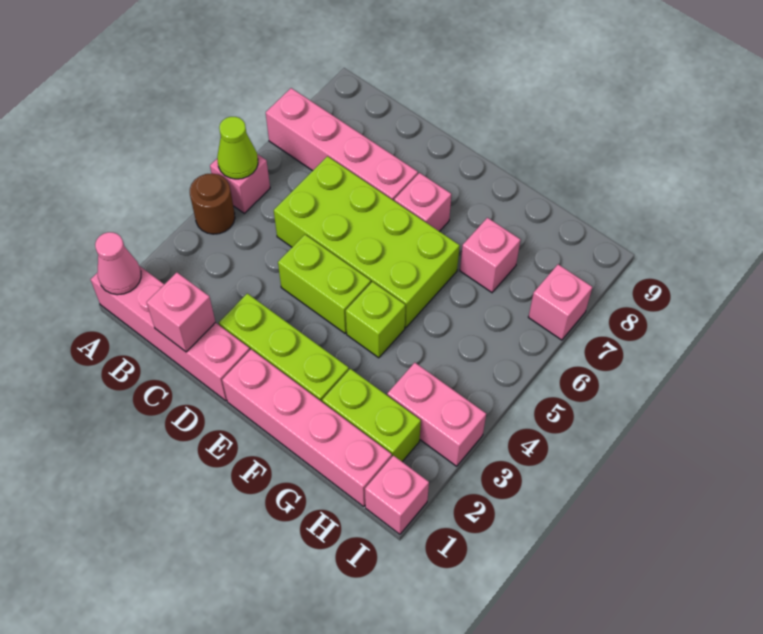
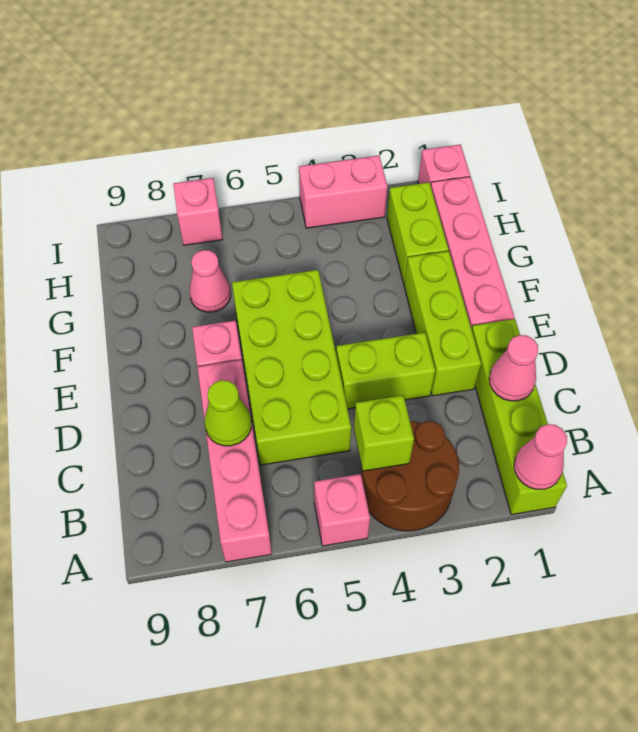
pink brick A1:D1 level 1 -> lime brick A1:D1 level 1
brown round brick A4 level 1 -> brown round brick A3:B4 level 1
lime cone A5 level 2 -> lime cone C7 level 2
pink brick C1 level 2 -> pink cone C1 level 2
lime brick D4:E4 level 1 -> lime brick D3:D4 level 1
lime brick F4 level 1 -> lime brick B4 level 2
pink brick G7 level 1 -> pink cone G7 level 1
pink brick H3:I3 level 1 -> pink brick I3:I4 level 1

